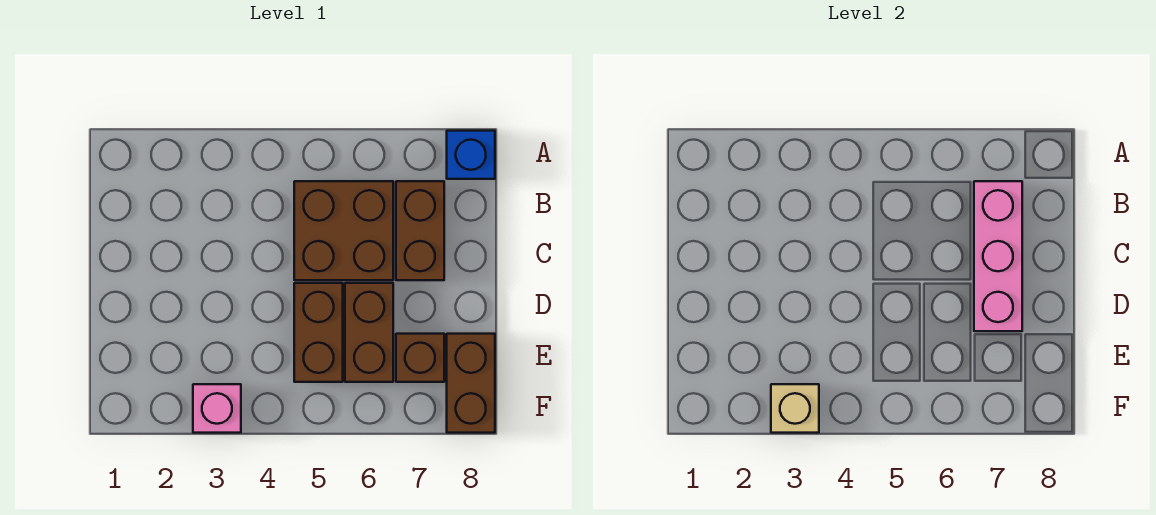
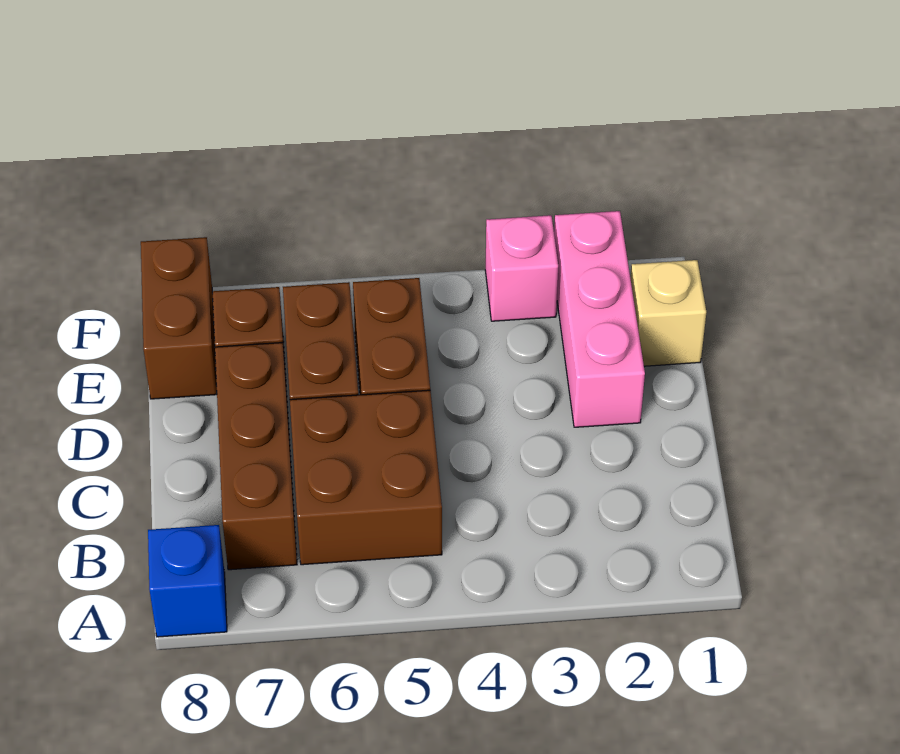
brown brick B7:C7 level 1 -> brown brick B7:D7 level 1
pink brick B7:D7 level 2 -> pink brick D2:F2 level 1
tan brick F3 level 2 -> tan brick E1 level 1

